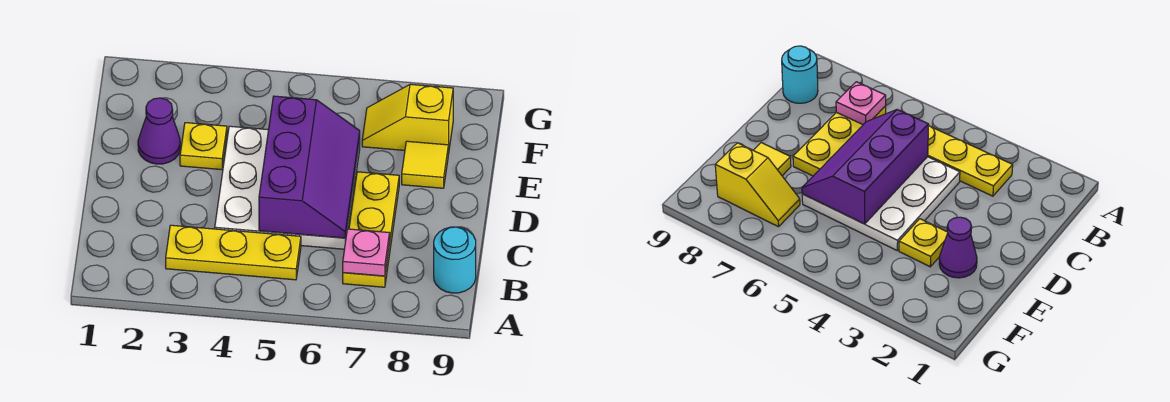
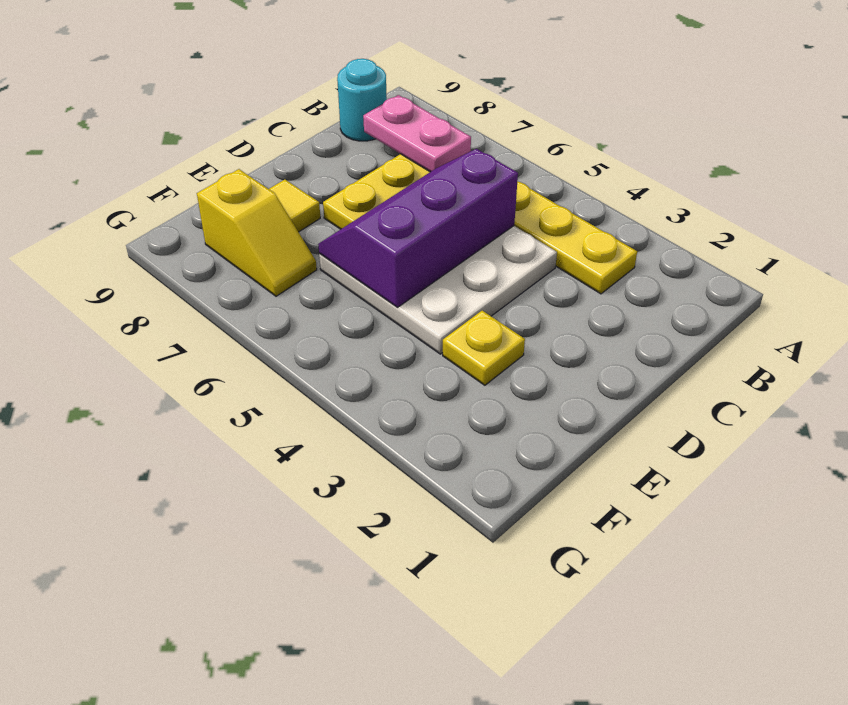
pink plate B7 level 2 -> pink plate B7:B8 level 2
purple cone E2 level 1 -> none

